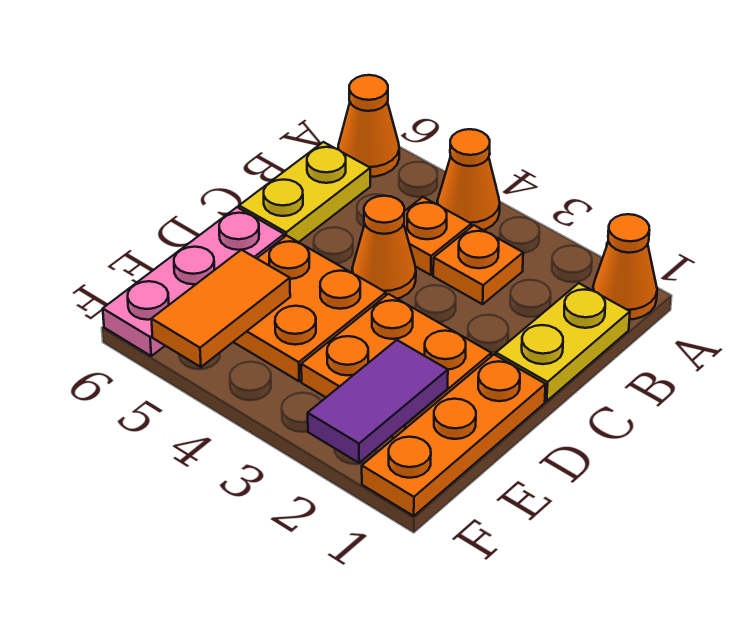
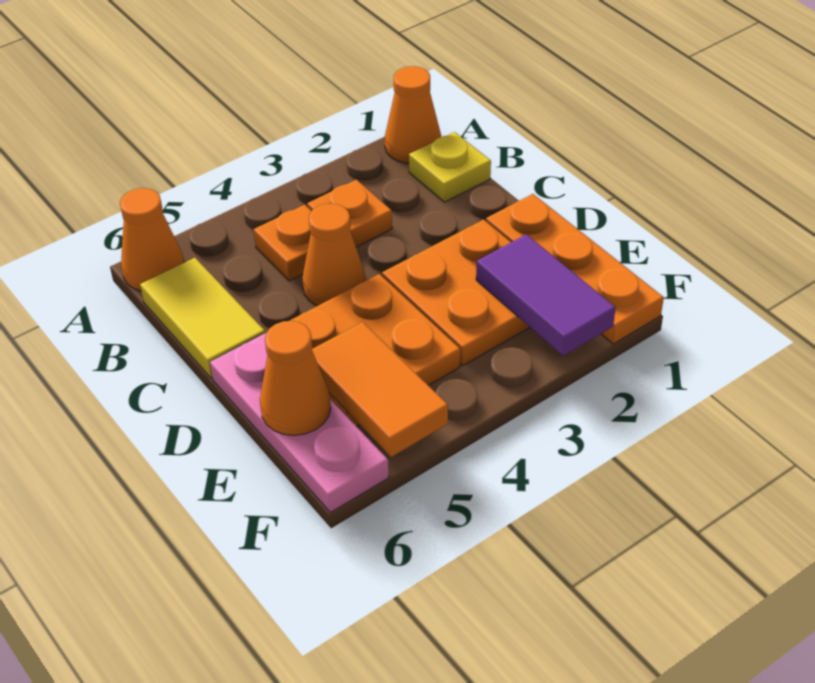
orange cone A4 level 1 -> orange cone E6 level 2
yellow plate B1:C1 level 1 -> yellow plate B1 level 1
yellow plate B6:C6 level 1 -> yellow tile B6:C6 level 1

